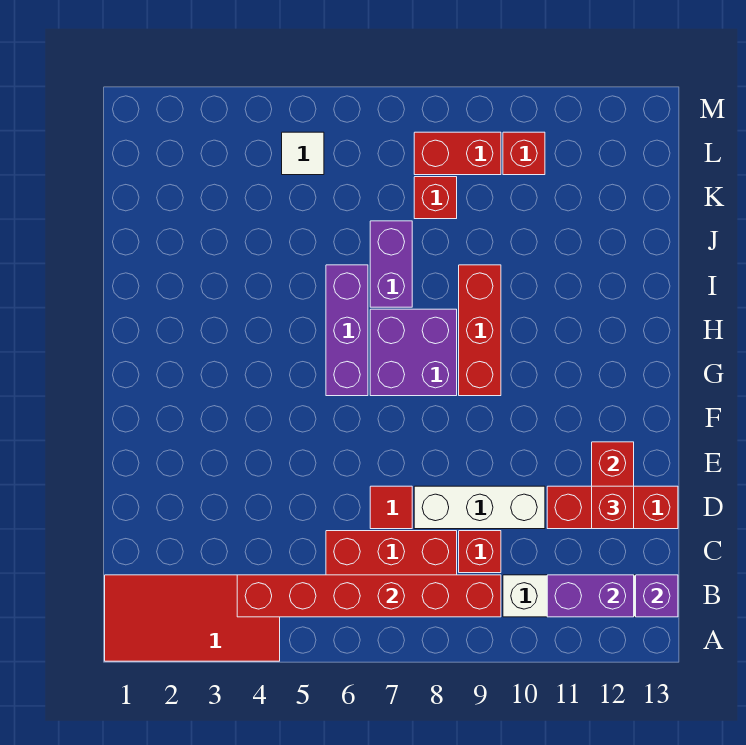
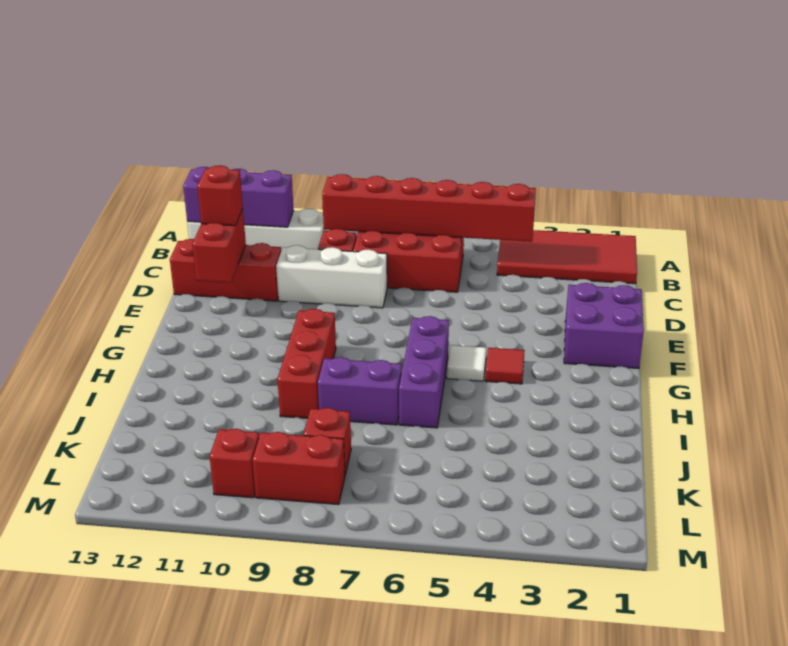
red tile D7 level 1 -> red tile G4 level 1
purple brick G7:H8 level 1 -> purple brick E1:F2 level 1
purple brick I7:J7 level 1 -> purple brick I7:I8 level 1
white tile L5 level 1 -> white tile G5 level 1

